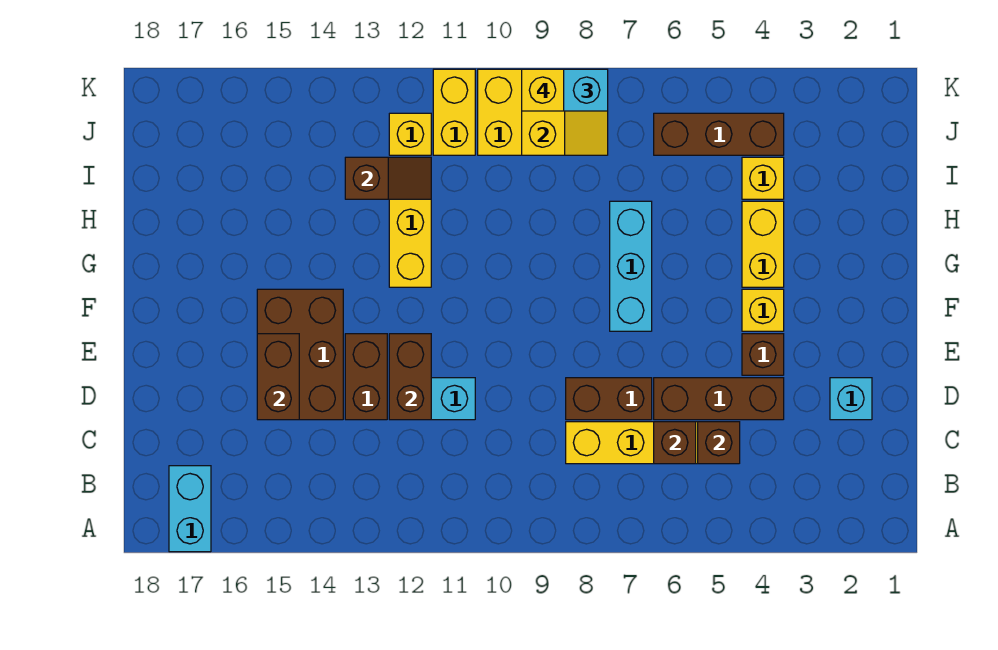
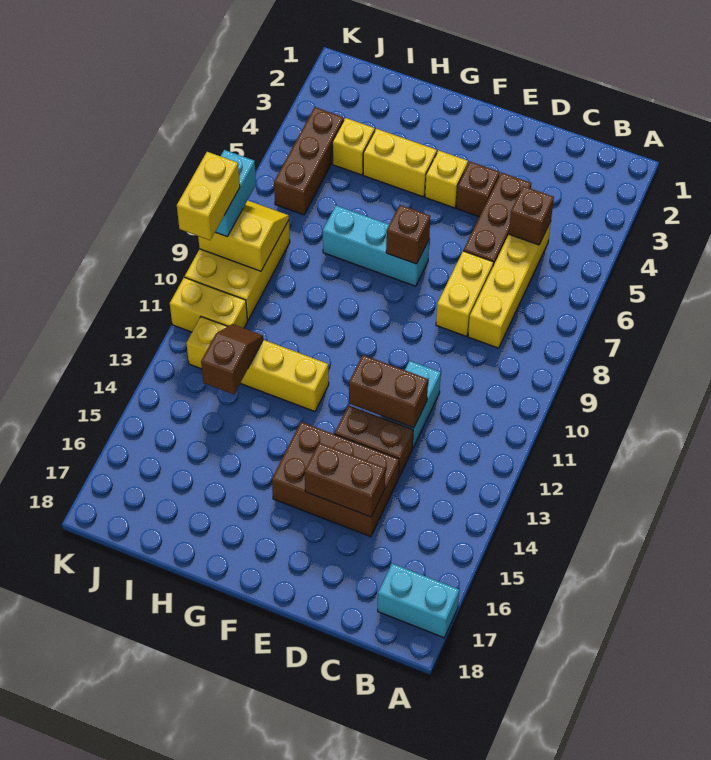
brown brick C6 level 2 -> brown brick F7 level 2
cyan brick D2 level 1 -> none
brown brick D7:D8 level 1 -> yellow brick D7:D8 level 1
yellow brick K9 level 4 -> yellow brick K9:K10 level 4

